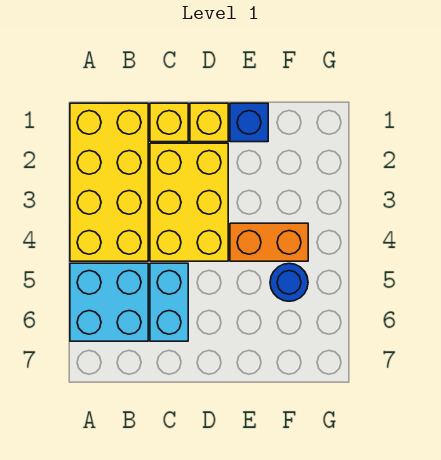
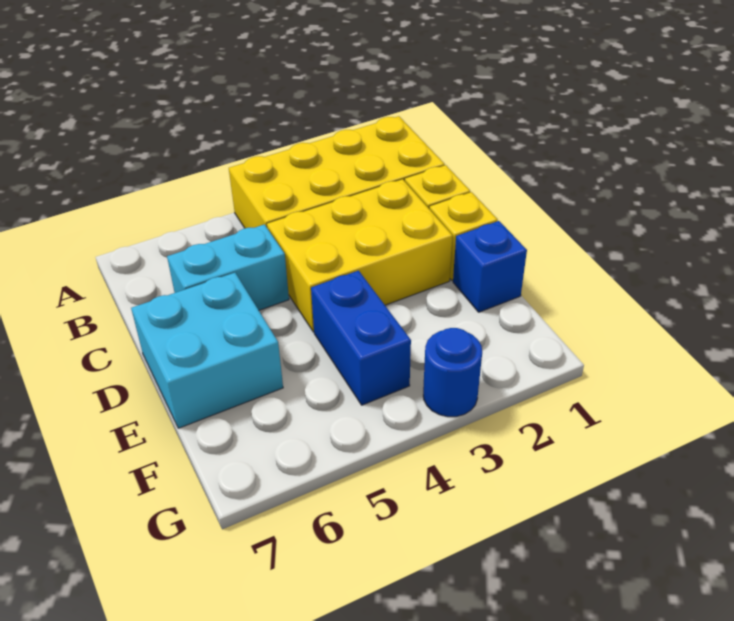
cyan brick A5:B6 level 1 -> cyan brick D6:E7 level 1
orange brick E4:F4 level 1 -> blue brick E4:F4 level 1
blue round brick F5 level 1 -> blue round brick G3 level 1

